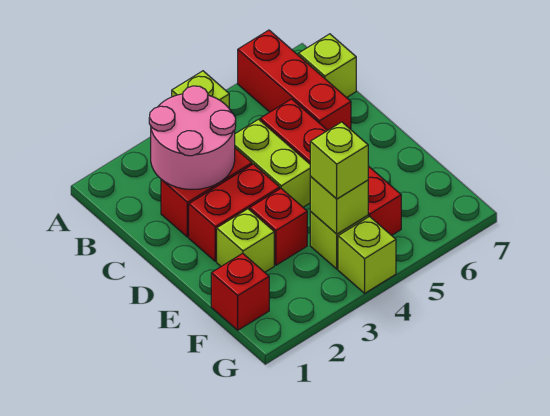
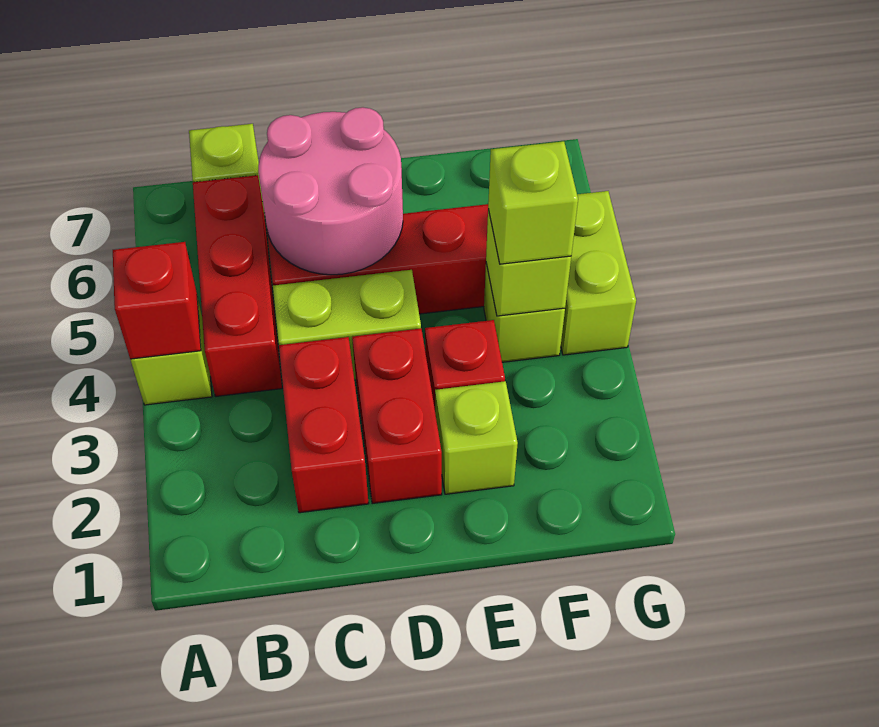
red brick A6:C6 level 1 -> red brick B4:B6 level 1
pink round brick B2:C3 level 2 -> pink round brick C5:D6 level 2
red brick F1 level 1 -> red brick A4 level 2
lime brick G4 level 1 -> lime brick G4:G5 level 1

